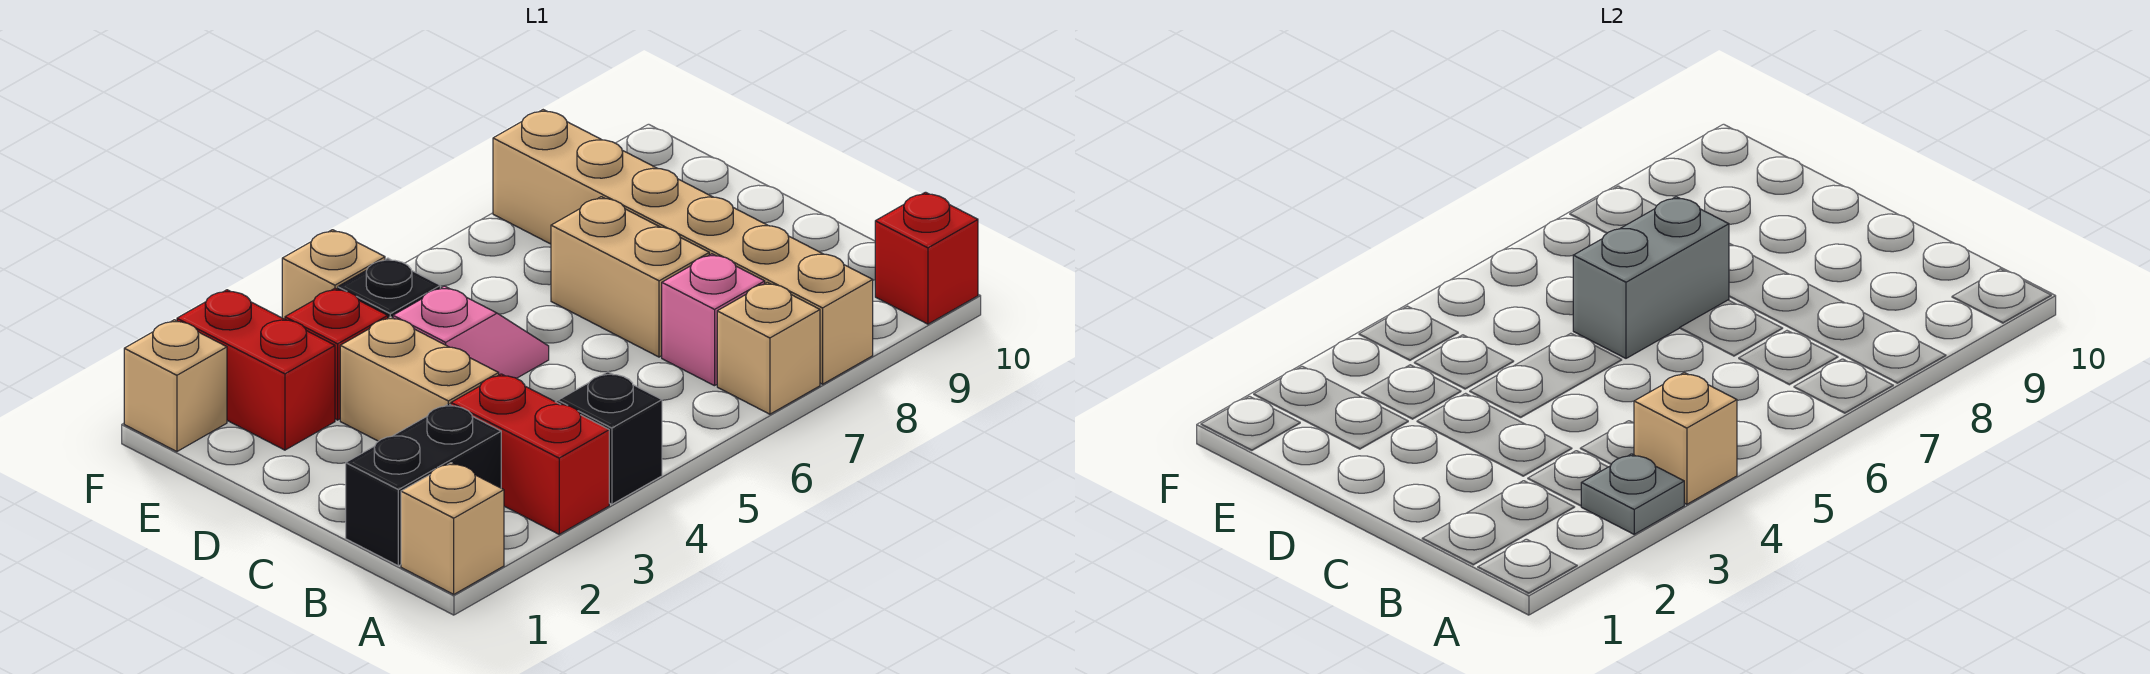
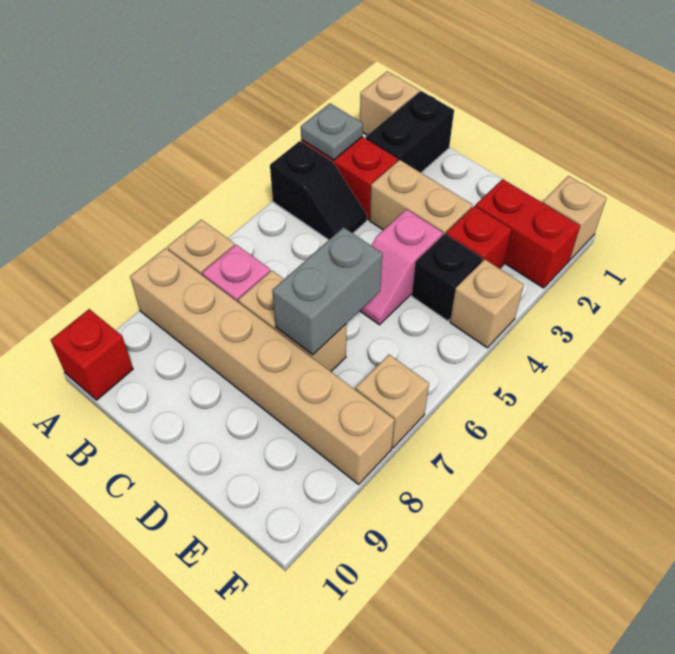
tan brick A4 level 2 -> tan brick F7 level 1

